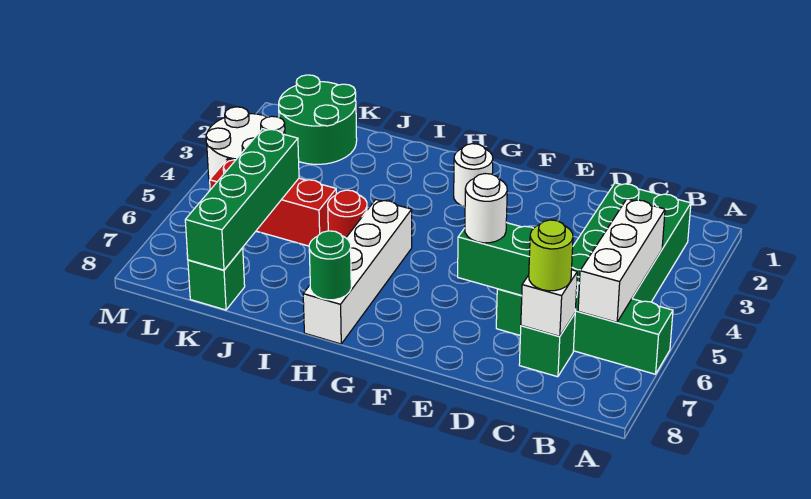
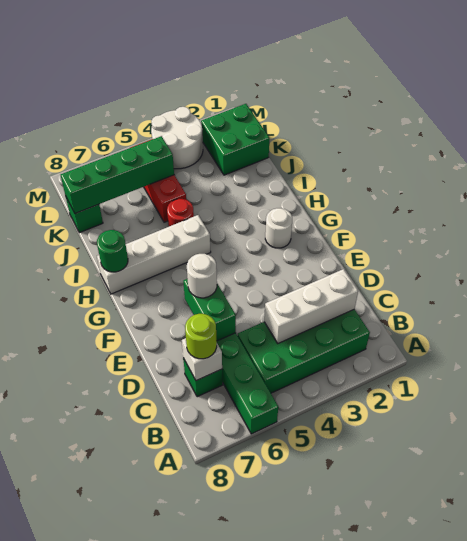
white brick B4:B6 level 2 -> white brick C2:C4 level 2
green round brick K1:L2 level 1 -> green brick K1:L2 level 1

